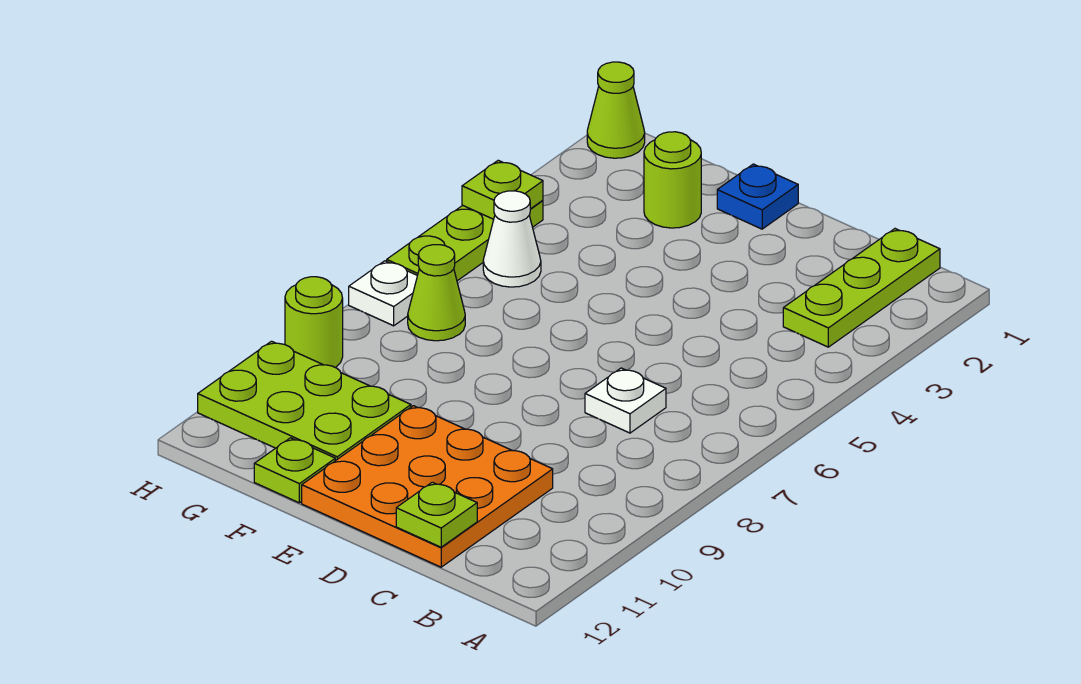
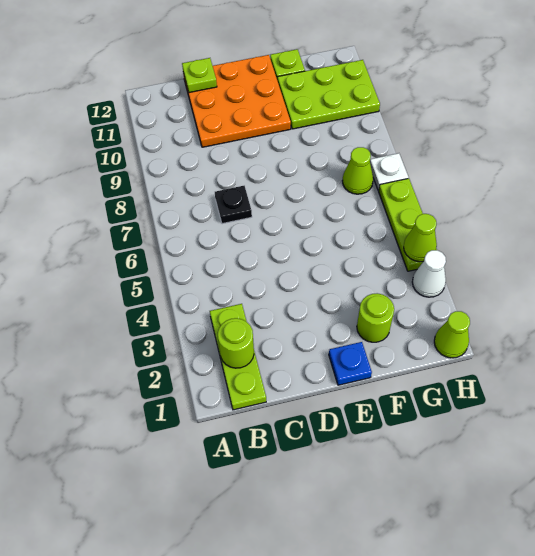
white plate C7 level 1 -> black plate C7 level 1
white cone G5 level 1 -> white cone H3 level 1
lime plate H4 level 2 -> lime cone H4 level 2
lime round brick H9 level 1 -> lime round brick B2 level 2

